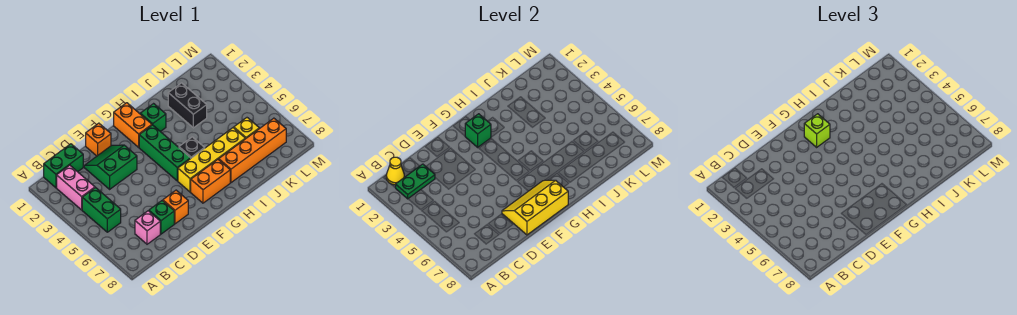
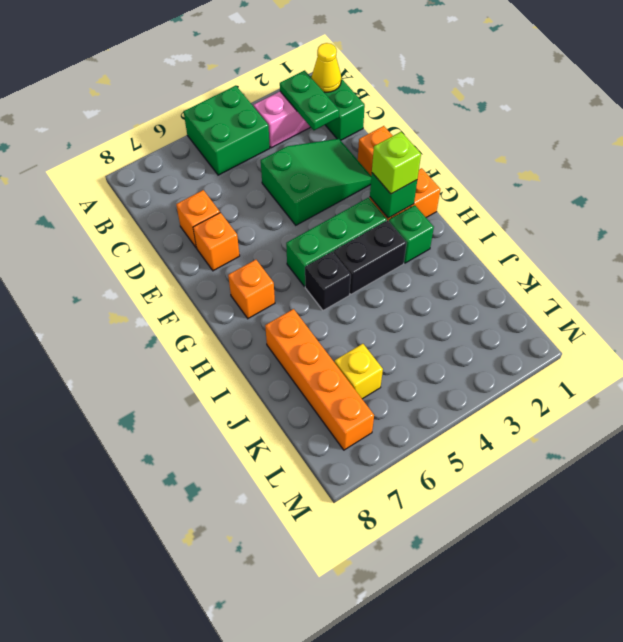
green brick B4:B5 level 1 -> green brick A4:B5 level 1
pink brick C7 level 1 -> none
green slope D2:E3 level 1 top 3 -> green slope D2:E4 level 1 top 4
green brick D7 level 1 -> orange brick D7 level 1
yellow slope E7:G8 level 2 top 8 -> none
yellow brick G6:J6 level 1 -> none
orange brick G7:H7 level 1 -> orange brick G7 level 1
black brick J2:J3 level 1 -> black brick H3:H4 level 1

